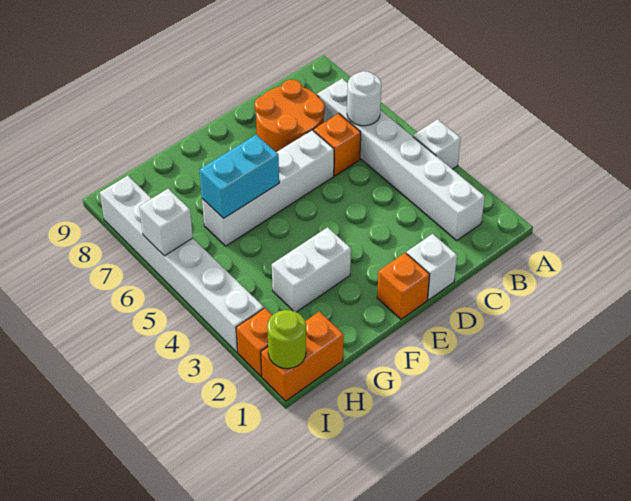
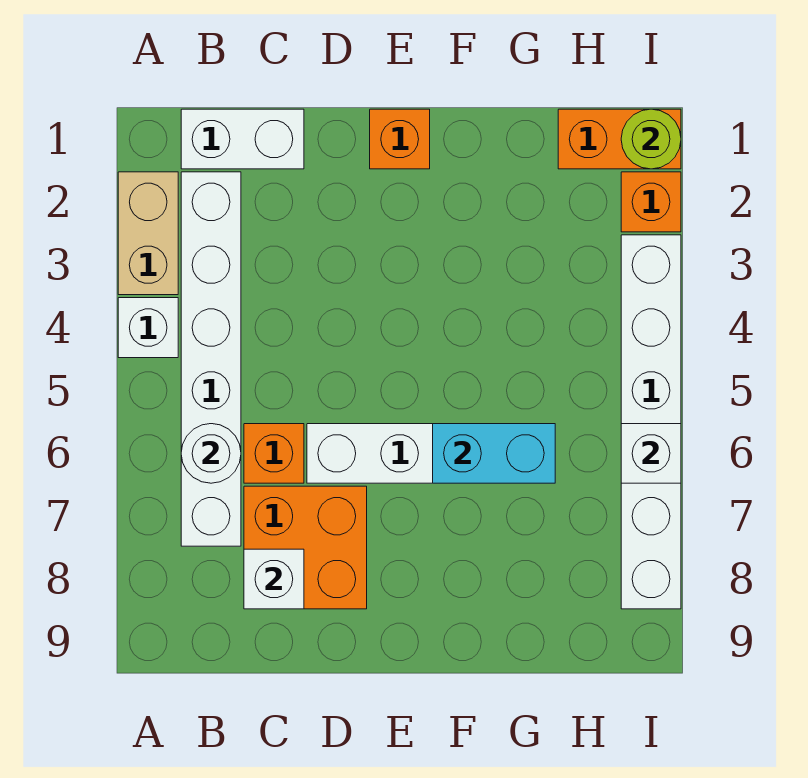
none -> tan brick A2:A3 level 1
orange round brick C7:D8 level 1 -> orange brick C7:D8 level 1
white brick D1 level 1 -> white brick C8 level 2
white brick F3:G3 level 1 -> white brick B1:C1 level 1

